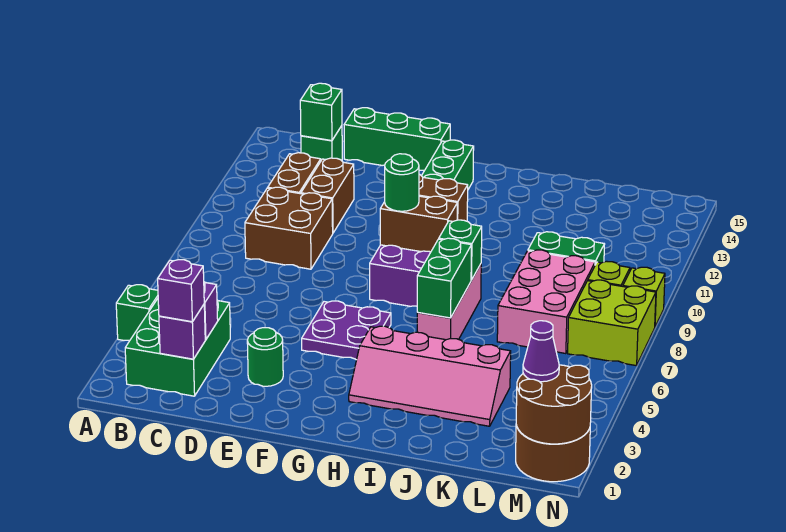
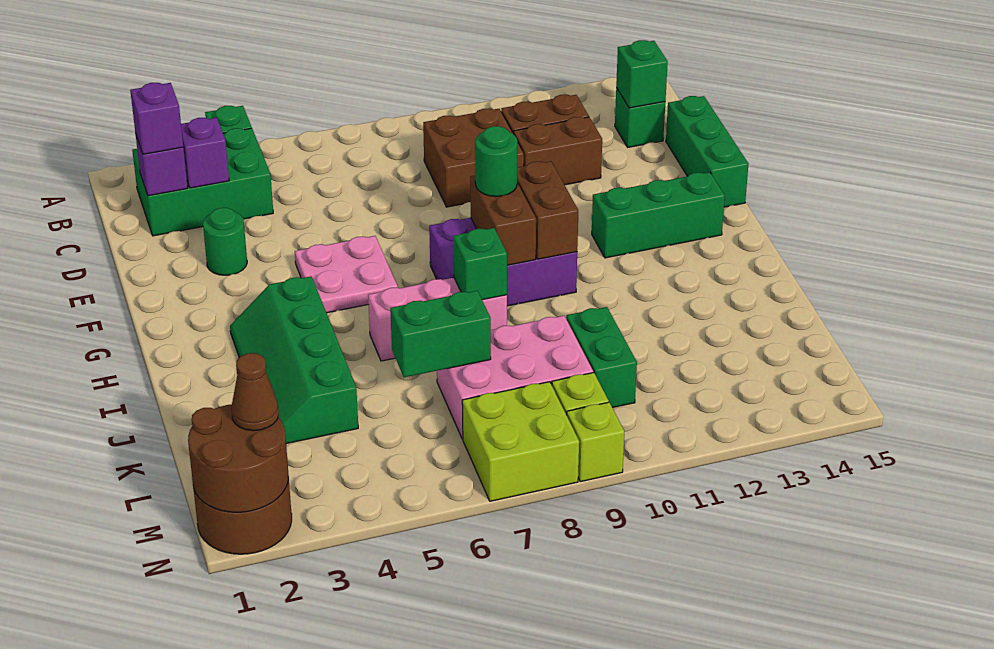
purple plate F5:G6 level 1 -> pink plate F5:G6 level 1
pink slope H3:K4 level 1 top 4 -> green slope H3:K4 level 1 top 4
green brick I6:I7 level 2 -> green brick K6:K7 level 2
purple cone M2 level 3 -> brown cone M2 level 3

